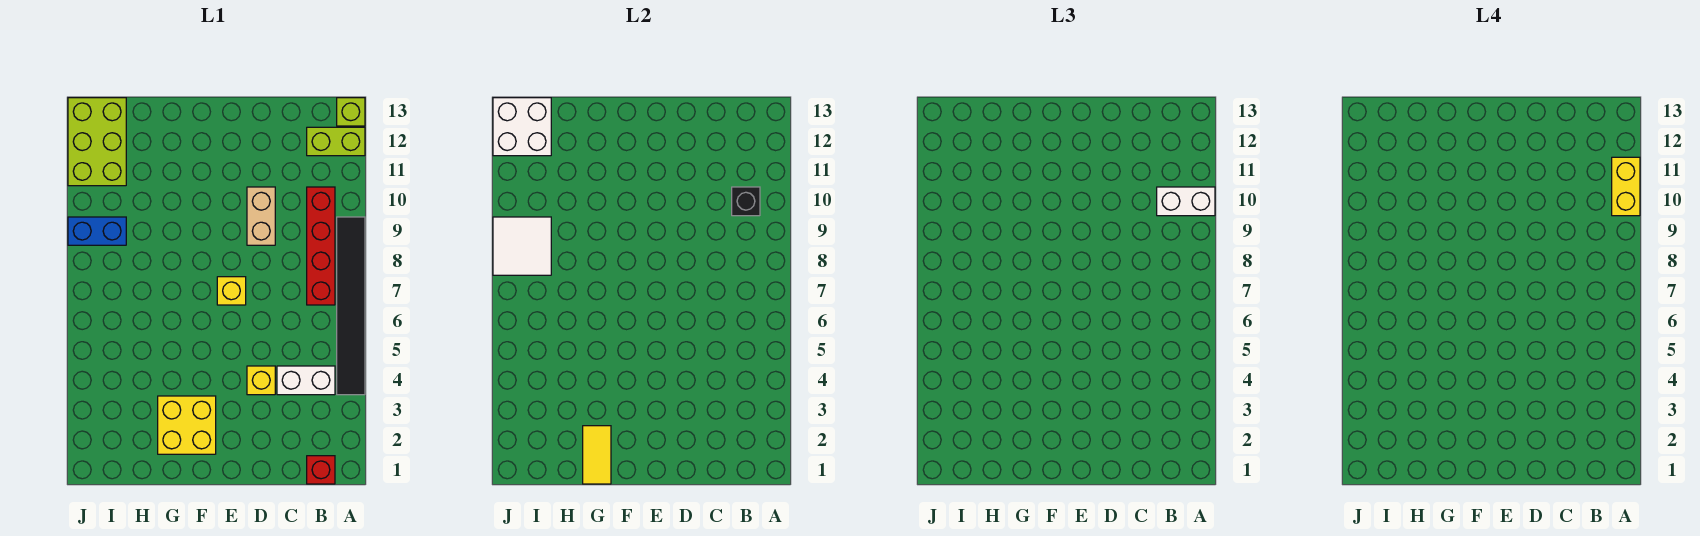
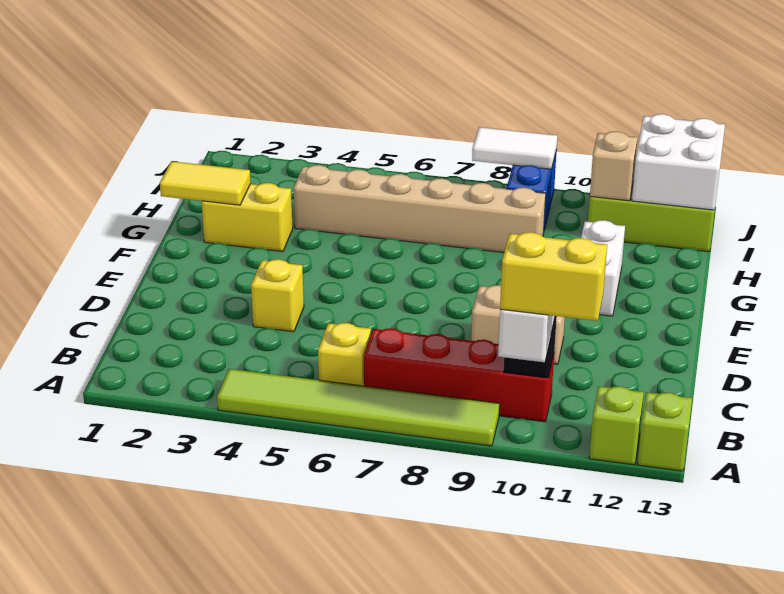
black tile A4:A9 level 1 -> lime tile A4:A9 level 1
lime brick A12:B12 level 1 -> lime brick A12 level 1
red brick B1 level 1 -> none
white brick B4:C4 level 1 -> white brick F11:G11 level 1
yellow brick E7 level 1 -> yellow brick B6 level 1
yellow brick F2:G3 level 1 -> yellow brick G2:G3 level 1
none -> tan brick H4:H9 level 1
white tile I8:J9 level 2 -> white tile J8:J9 level 2
none -> tan brick I11 level 2

